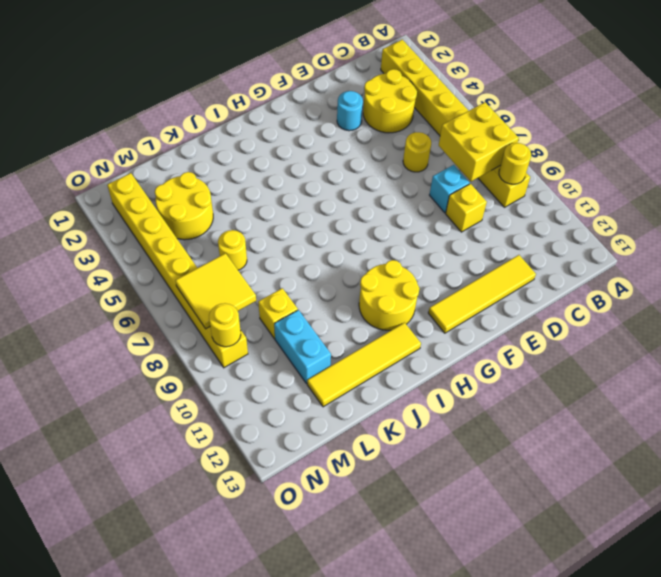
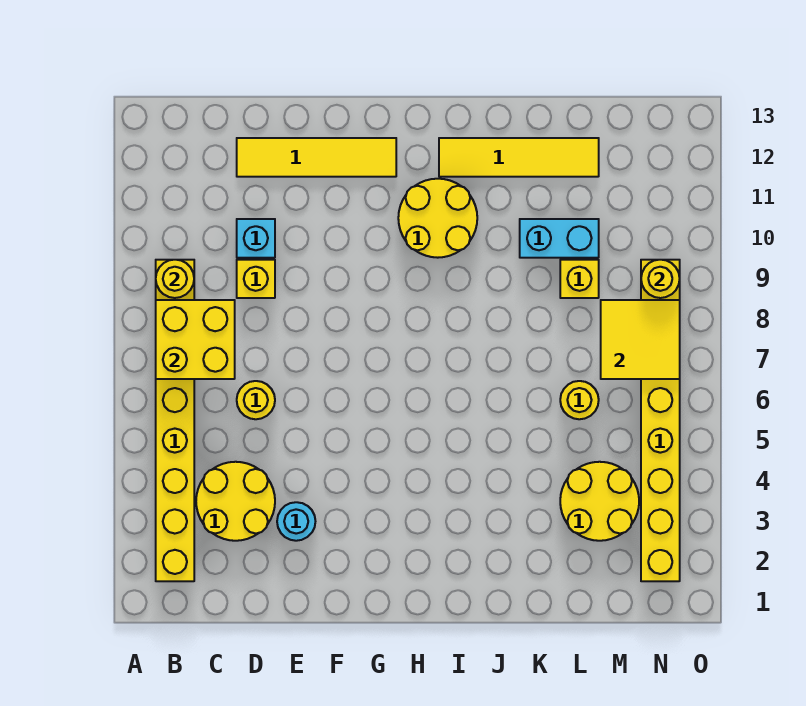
cyan brick D8 level 1 -> cyan brick D10 level 1
cyan brick L10:L11 level 1 -> cyan brick K10:L10 level 1

